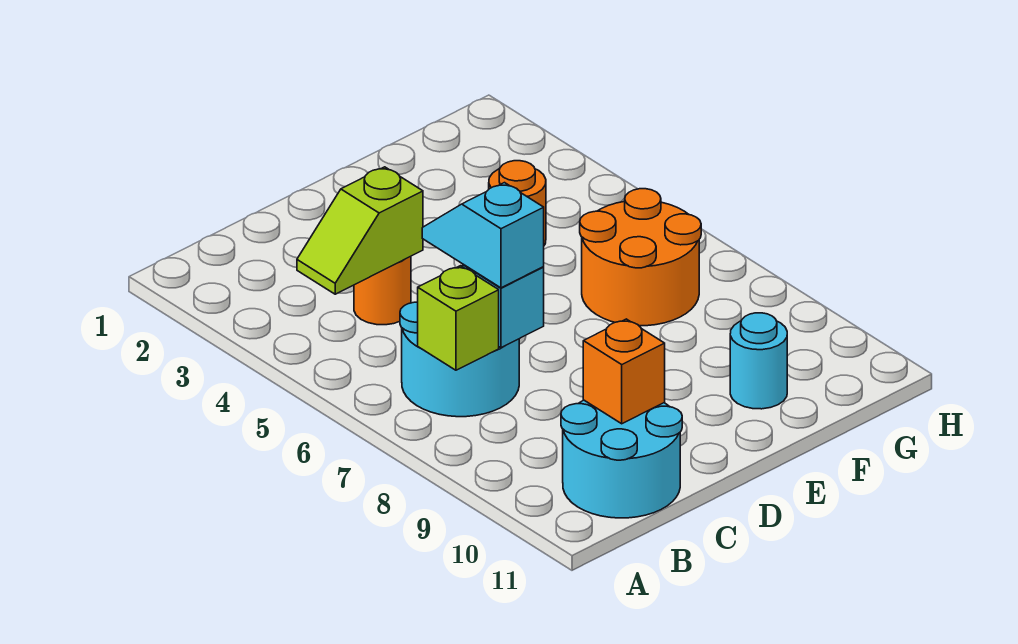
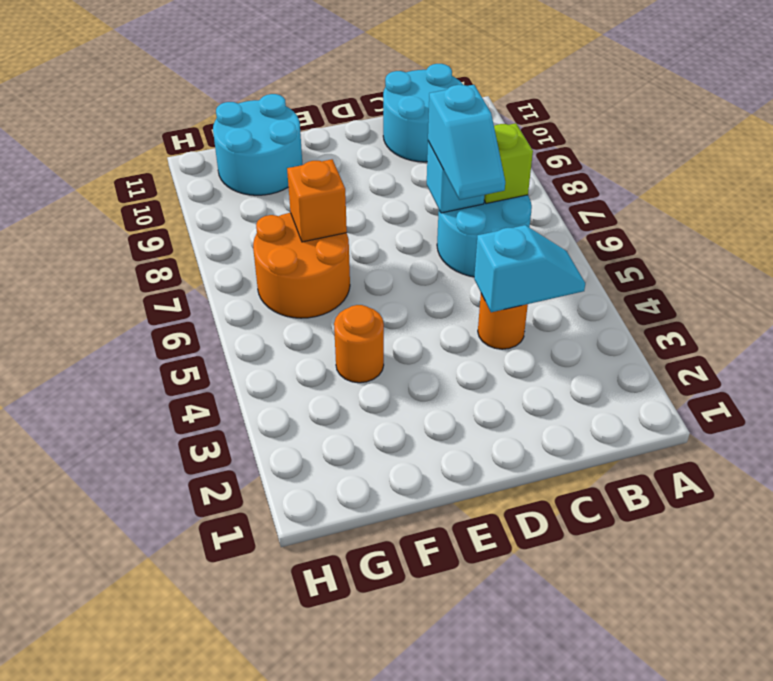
lime slope B4:C4 level 2 top C -> cyan slope B4:C4 level 2 top C
orange brick C10 level 2 -> orange brick F7 level 2
cyan round brick F10 level 1 -> cyan round brick F10:G11 level 1

